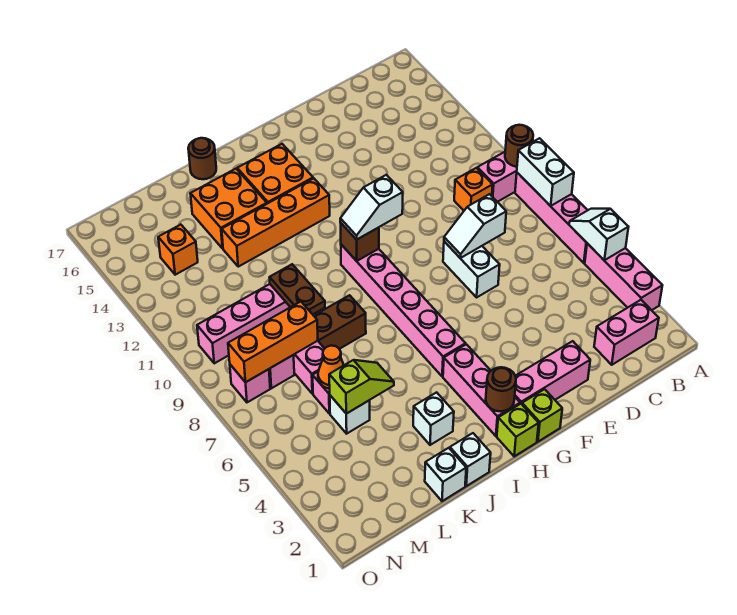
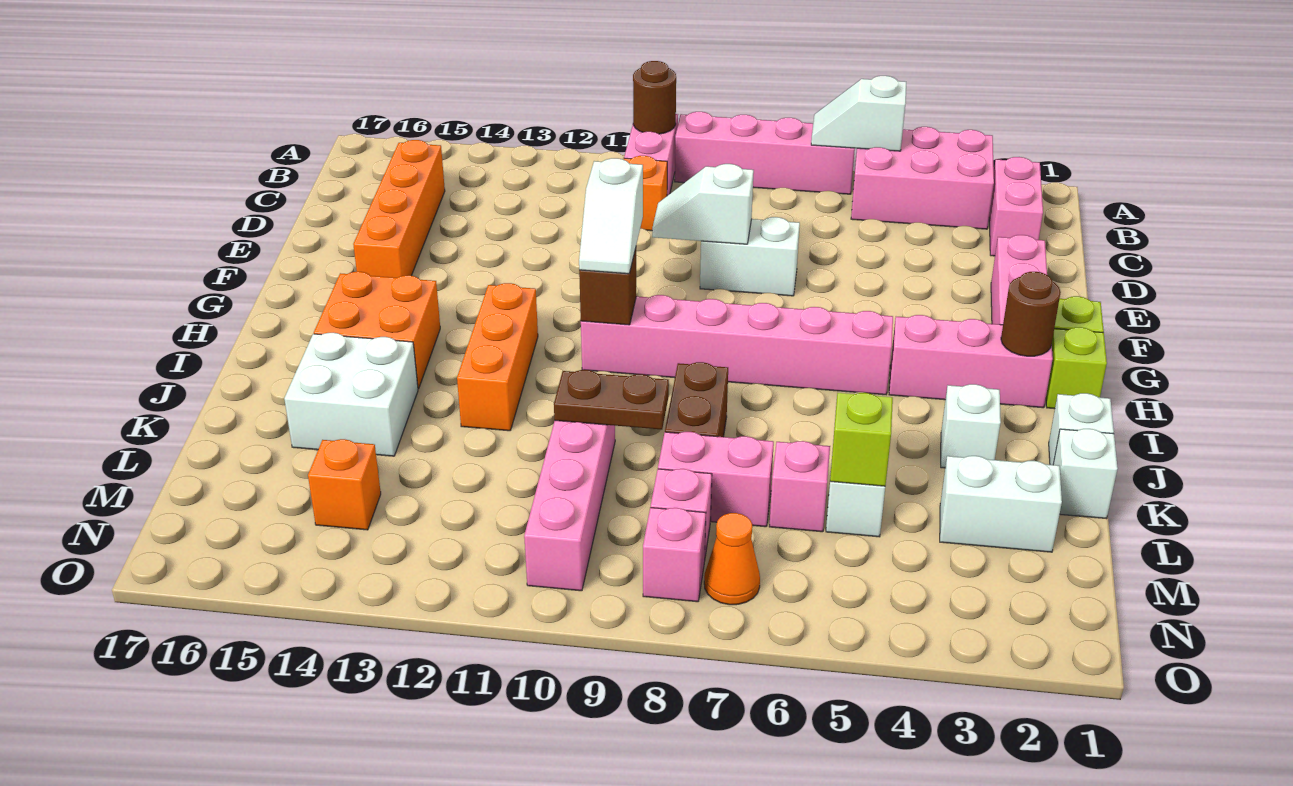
pink brick A3:A5 level 1 -> pink brick A3:B5 level 1
white brick A8:A9 level 2 -> white brick L2:L3 level 1
white slope D8:E8 level 2 top D -> white slope E8:E9 level 2 top 8
orange brick H13:K13 level 1 -> orange brick C15:F15 level 1
orange brick J14:K15 level 1 -> white brick J14:K15 level 1
brown round brick J17 level 1 -> none
orange cone L6 level 2 -> orange cone N7 level 1
orange brick L8:N8 level 2 -> orange brick H12:J12 level 1

